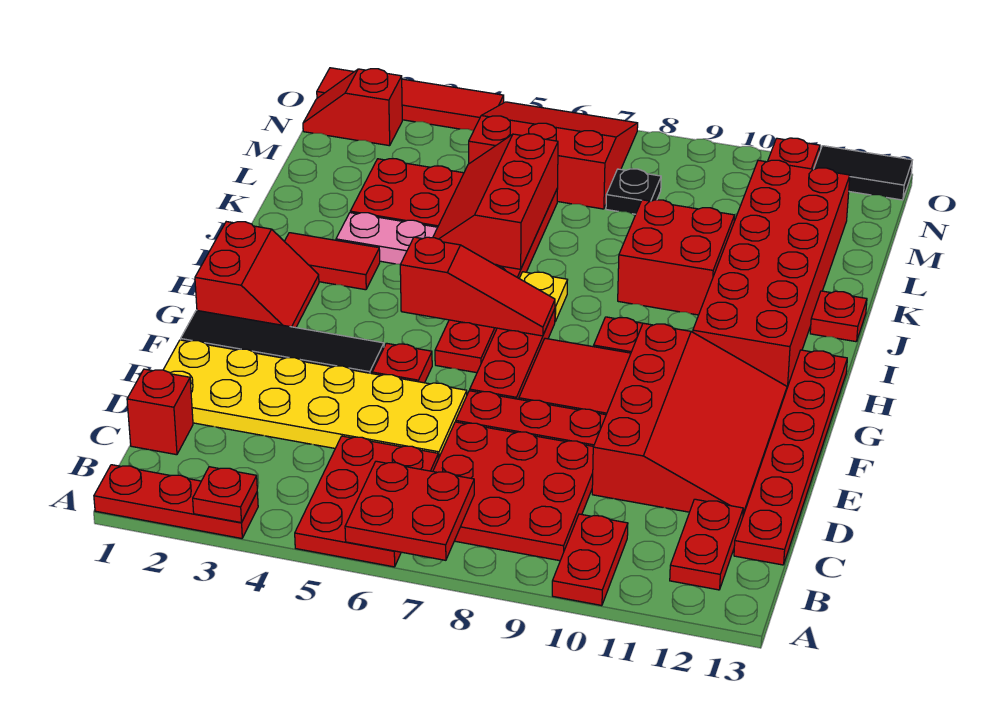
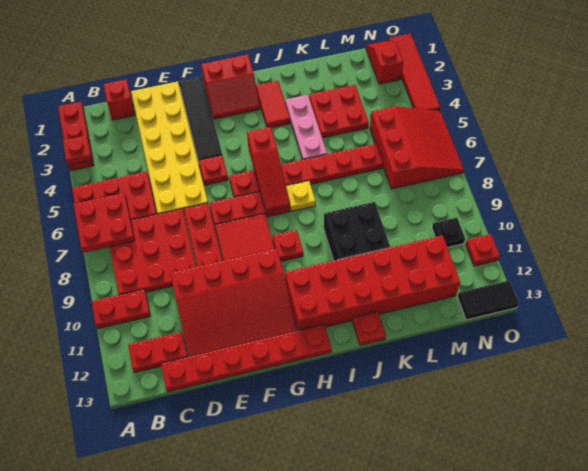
red slope J5:L6 level 2 top 6 -> none
red brick J9:K10 level 1 -> black brick J9:K10 level 1
black plate M8 level 1 -> black plate N10 level 1
black tile O12:O13 level 1 -> black tile N13:O13 level 1

